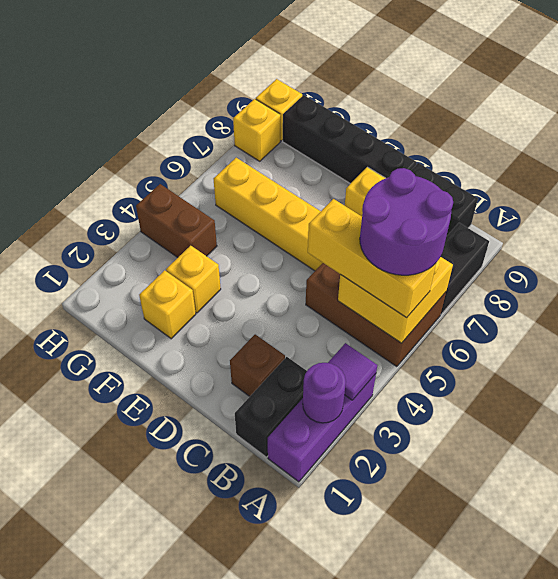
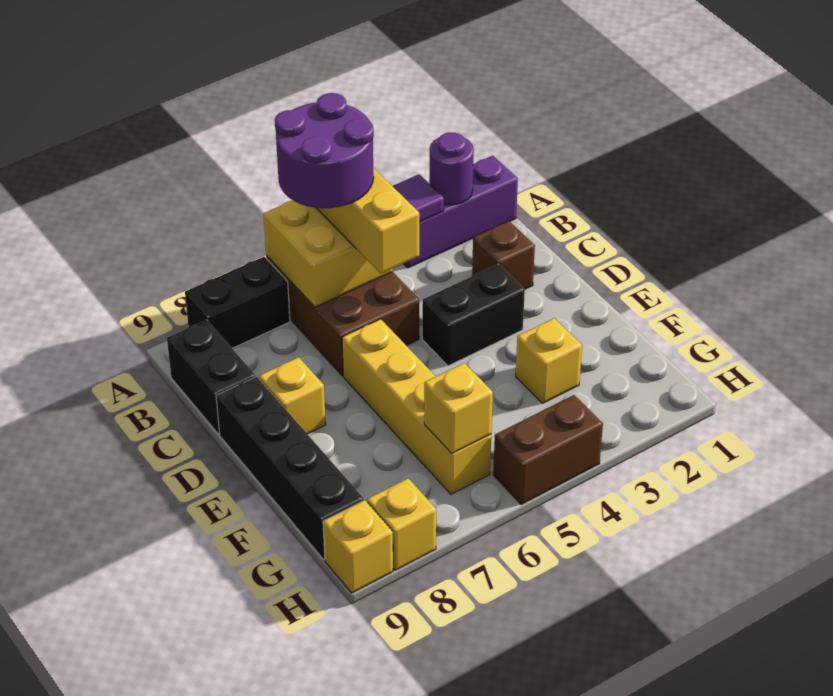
black brick B1:B2 level 1 -> black brick D3:D4 level 1
yellow brick F2 level 1 -> yellow brick G6 level 2
brown brick G4:H4 level 1 -> brown brick H4:H5 level 1

